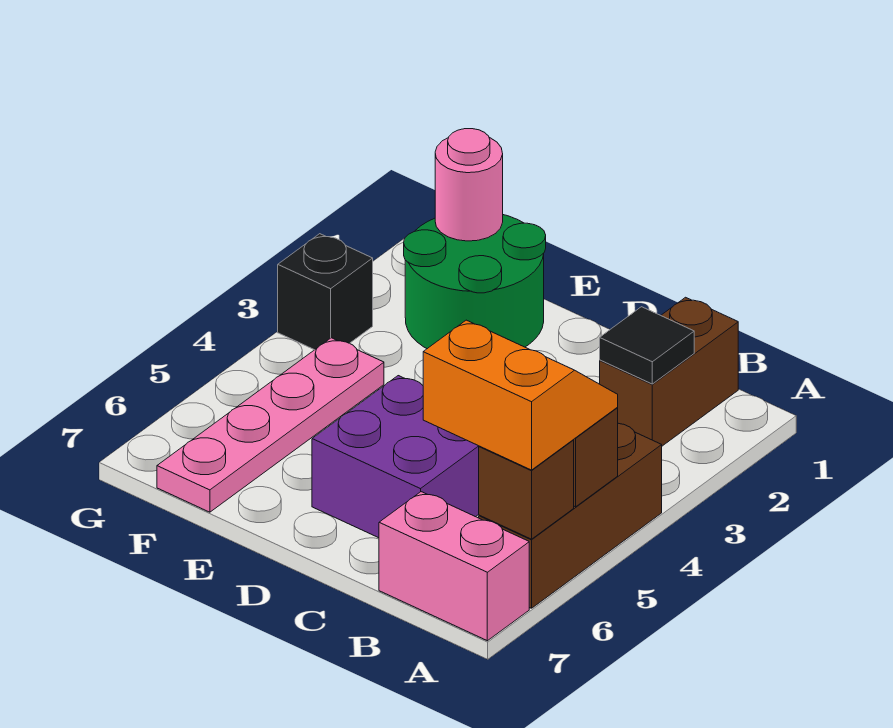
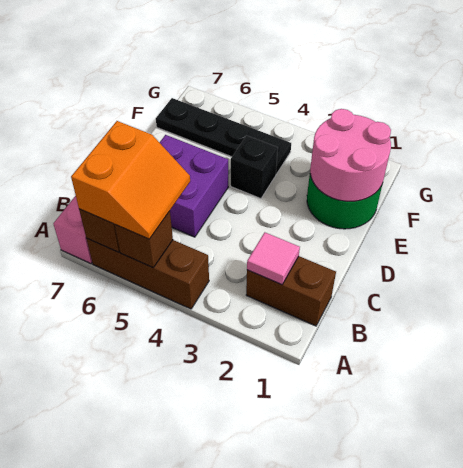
black tile B2 level 2 -> pink tile B2 level 2
pink round brick F1 level 2 -> pink round brick E1:F2 level 2
pink plate F4:F7 level 1 -> black plate F4:F7 level 1
black brick G3 level 1 -> black brick E4 level 1

